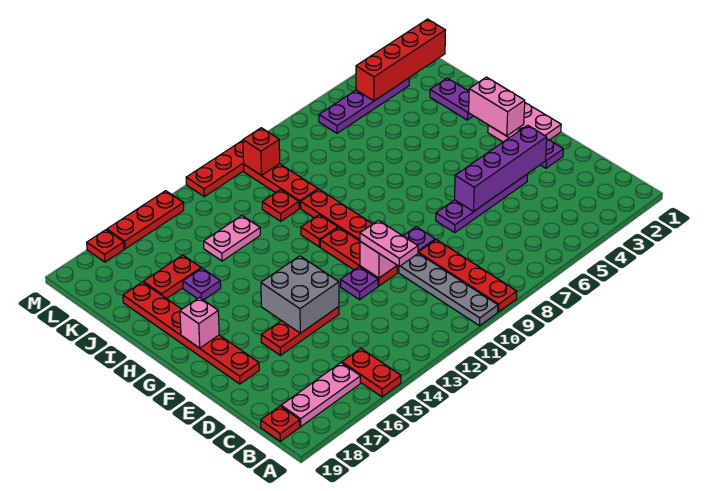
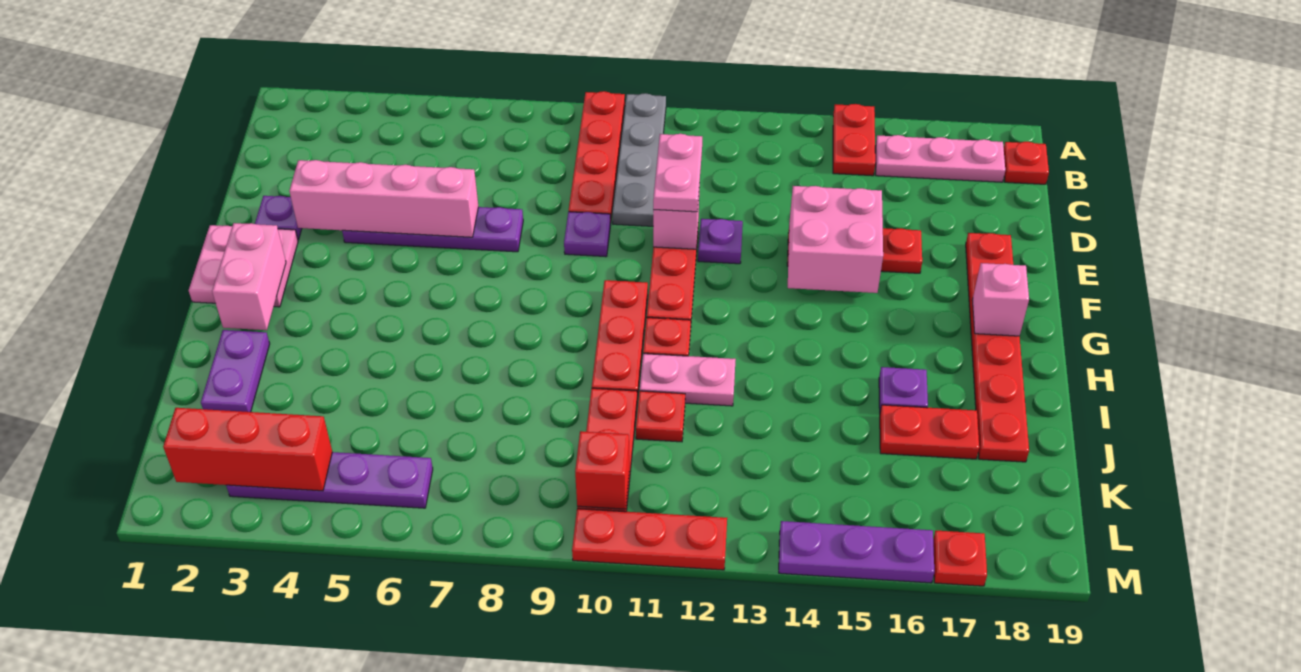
purple brick E3:E6 level 2 -> pink brick E3:E6 level 2
grey brick E14:F15 level 2 -> pink brick E14:F15 level 2
pink plate J13:J14 level 1 -> pink plate I11:I12 level 1
red brick L1:L4 level 2 -> red brick L2:L4 level 2
red plate M14:M16 level 1 -> purple plate M14:M16 level 1

